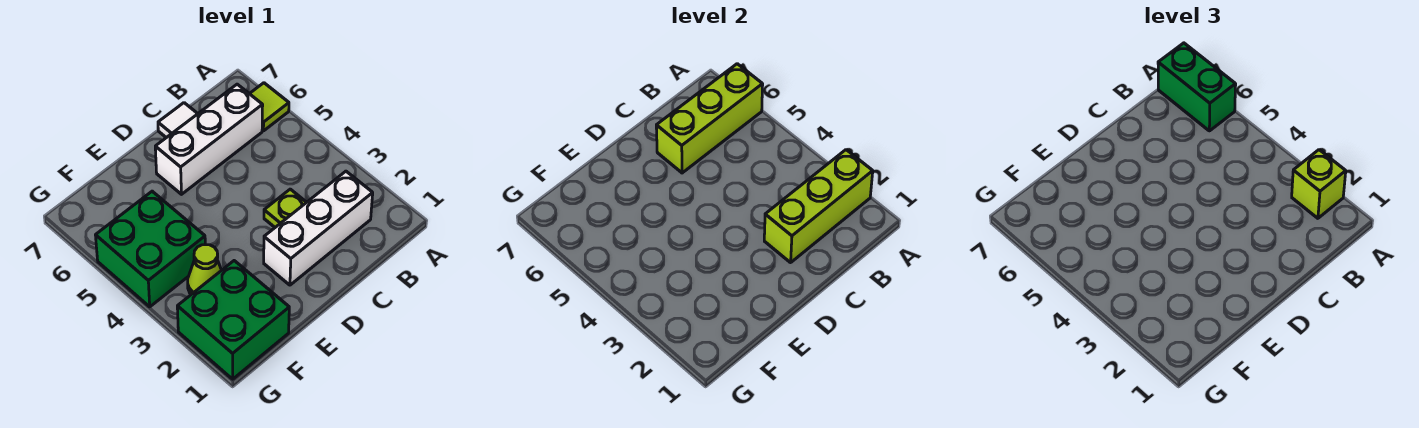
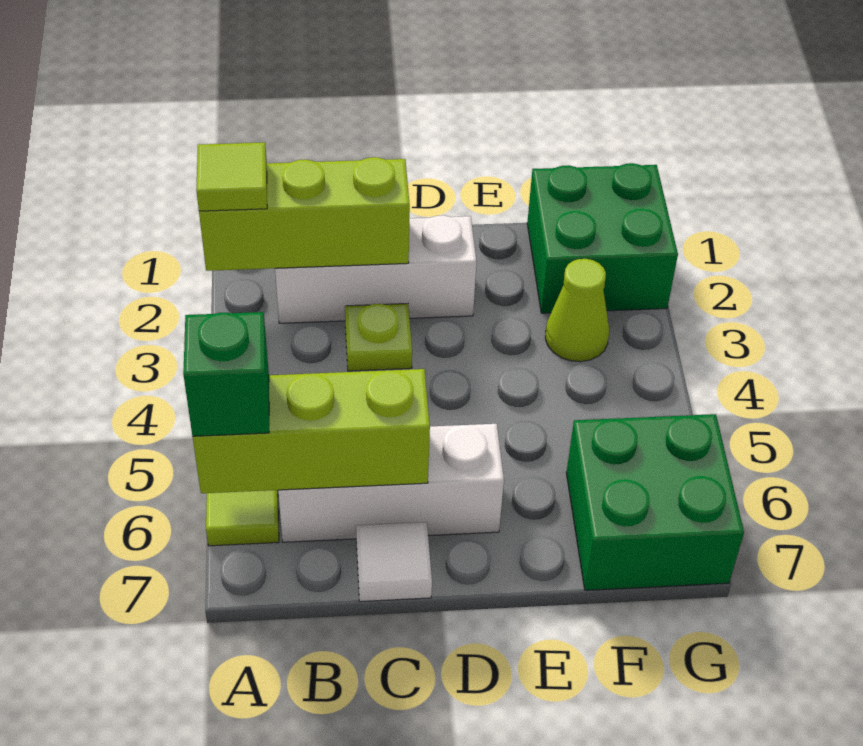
lime brick A2 level 3 -> lime tile A2 level 3
green brick A6:A7 level 3 -> green brick A6 level 3
green brick F4:G5 level 1 -> green brick F6:G7 level 1

